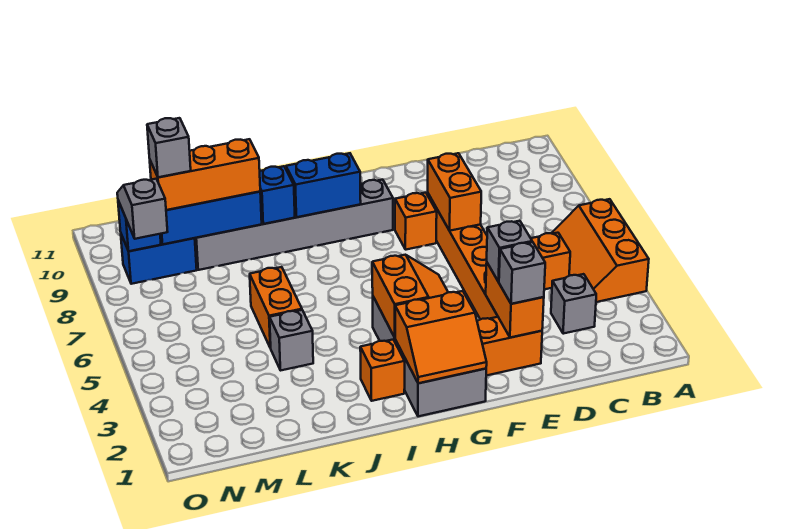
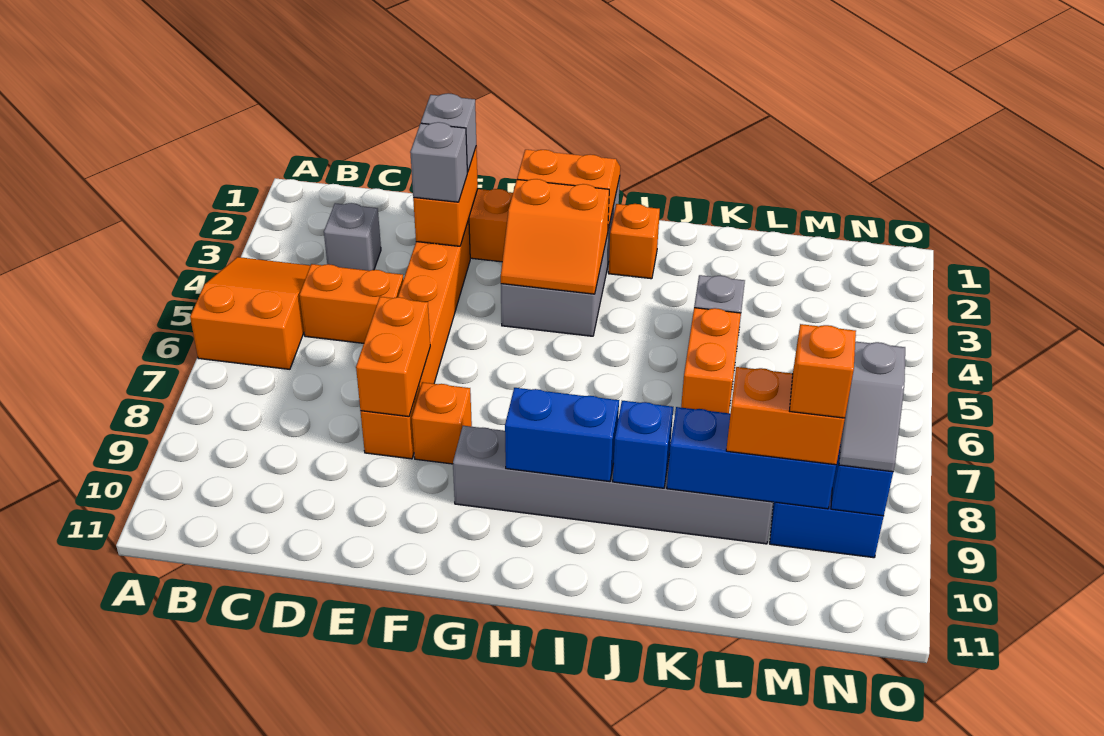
orange slope A4:B6 level 1 top A -> orange slope A4:B6 level 1 top 6
orange slope G3:H4 level 2 top H -> orange slope G3:H4 level 2 top 3
orange brick K9:M9 level 3 -> orange brick L9:M9 level 3
grey brick M9 level 4 -> orange brick M9 level 4

